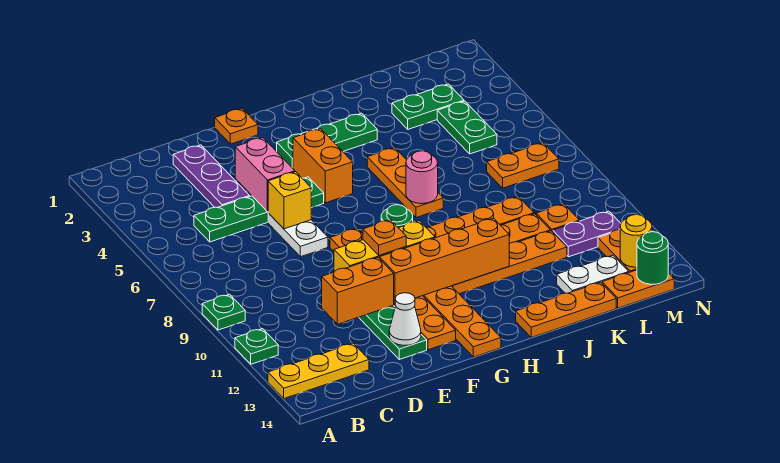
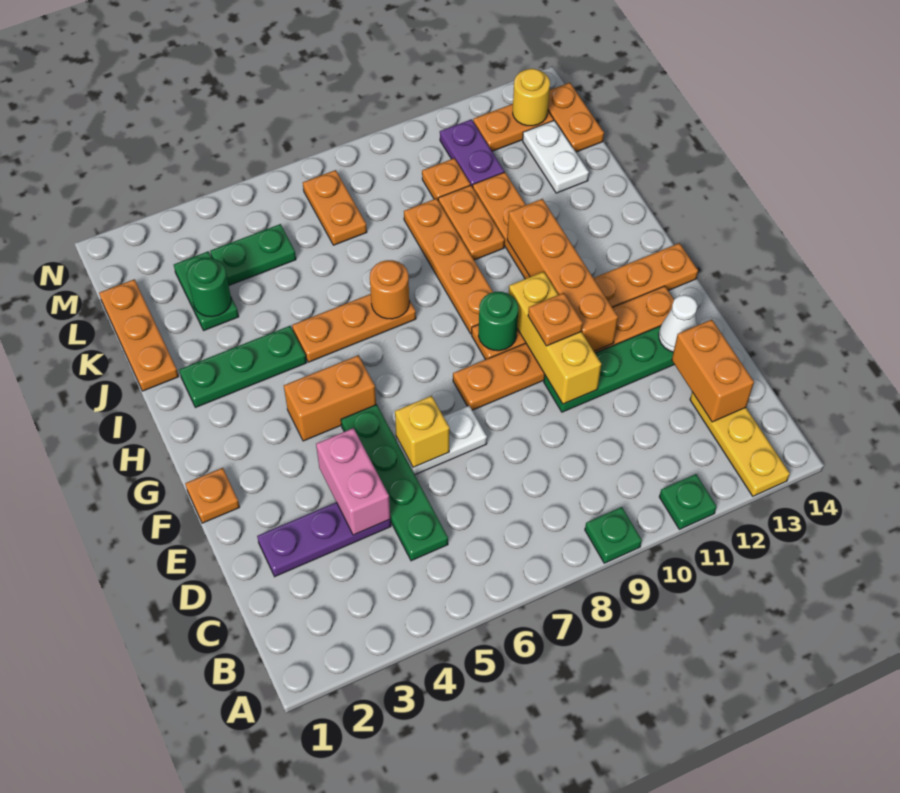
orange brick D11:E11 level 2 -> orange brick C13:D13 level 2
pink brick E4:E5 level 2 -> pink brick D4:E4 level 2
green plate G3:I3 level 1 -> green plate I2:I4 level 1
pink round brick I7 level 2 -> orange round brick I7 level 2
orange plate I14:K14 level 1 -> orange plate J1:L1 level 1
green round brick M14 level 2 -> green round brick K3 level 2

